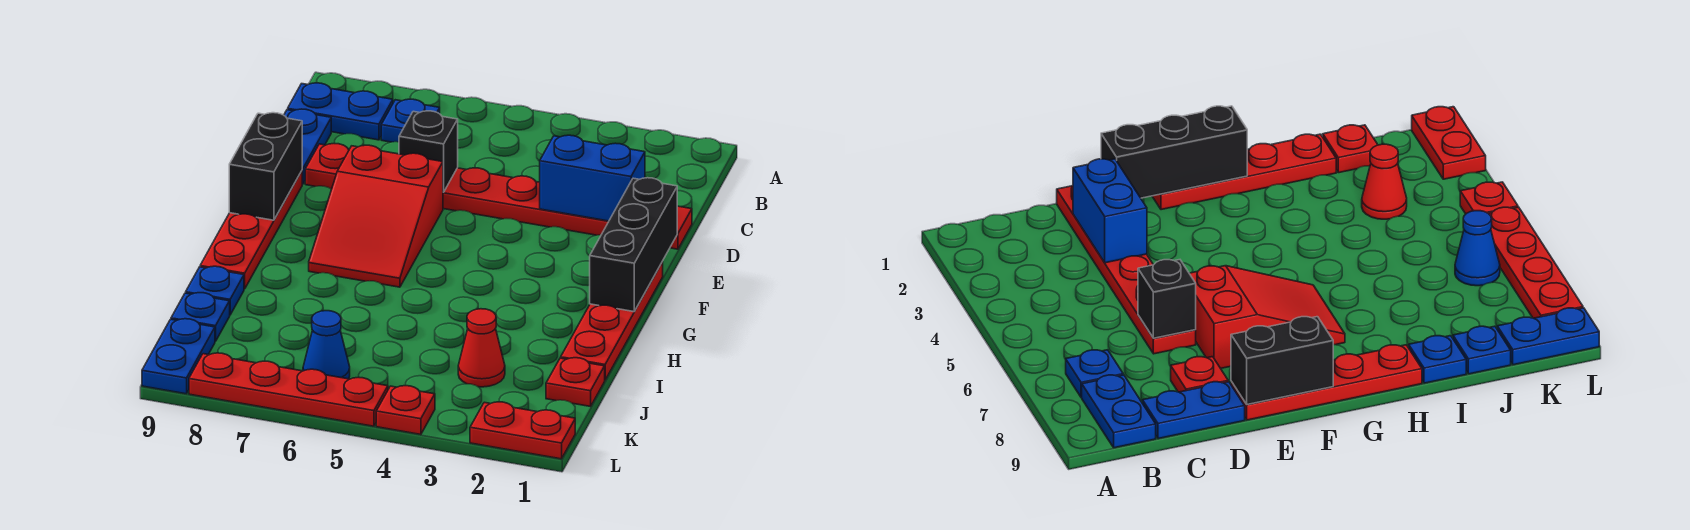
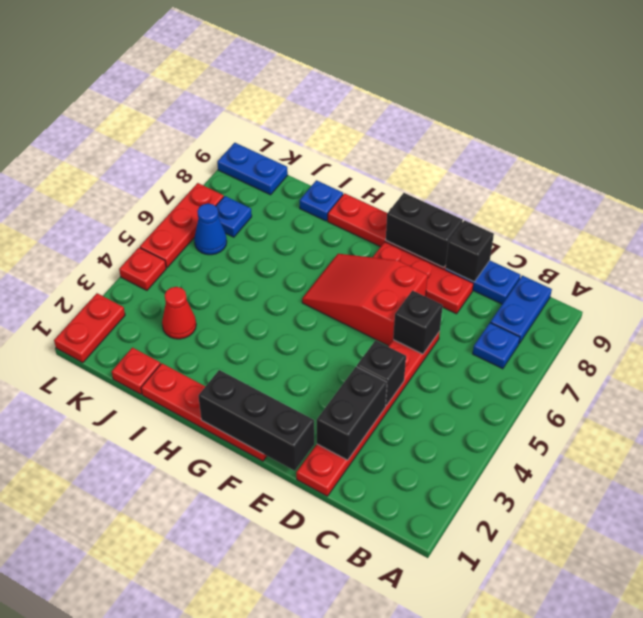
blue brick D2:D3 level 2 -> black brick D2:D3 level 2
none -> black brick D4 level 2
red plate D8 level 1 -> red plate D8:F8 level 1
none -> black brick D9 level 2
blue plate J9 level 1 -> blue plate K7 level 1
red plate L5:L8 level 1 -> red plate L5:L7 level 1

